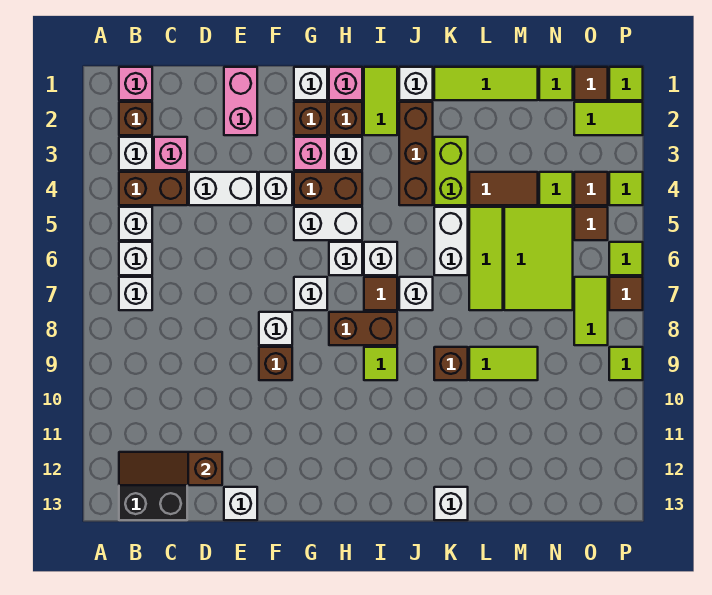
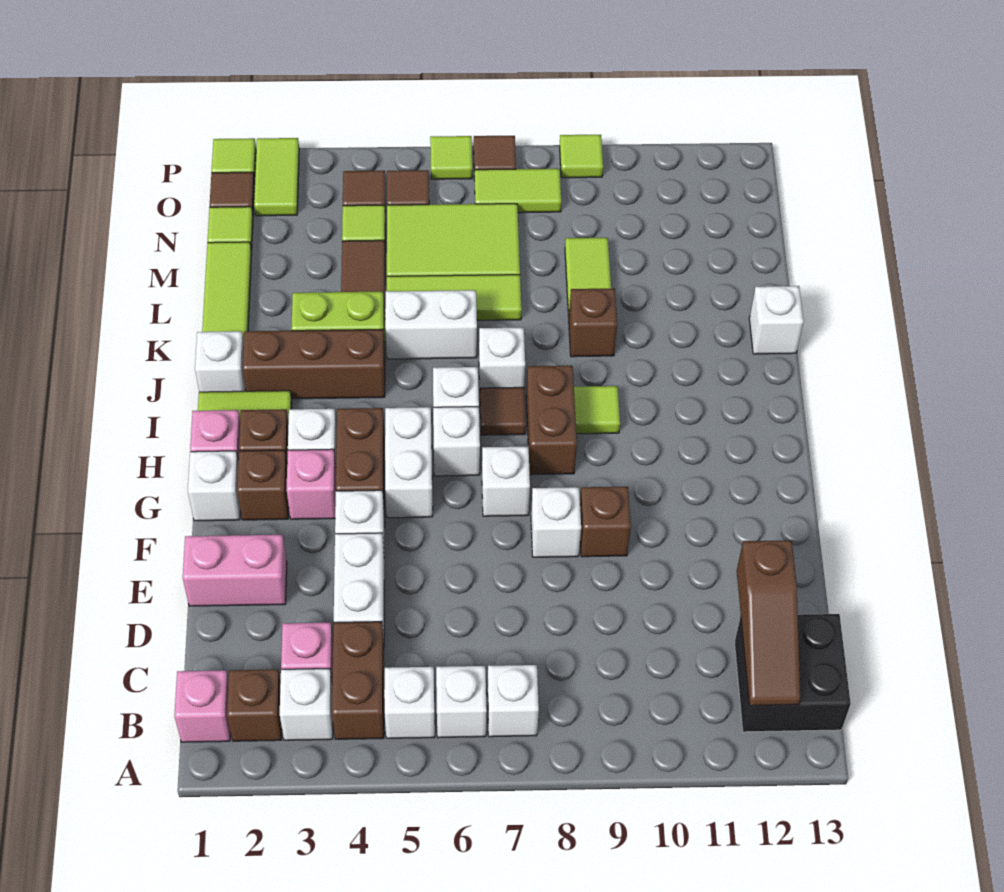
white brick E13 level 1 -> none
lime tile P4 level 1 -> none

